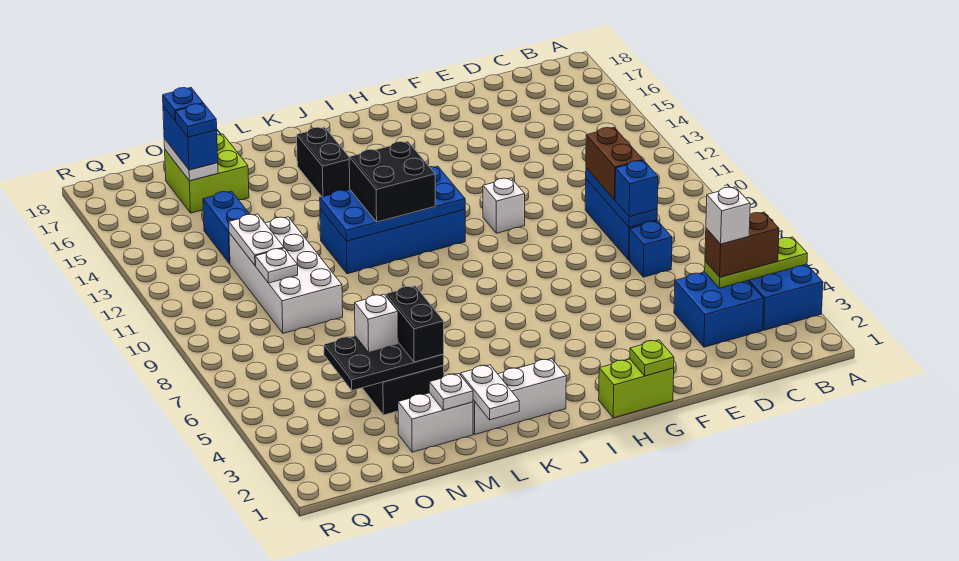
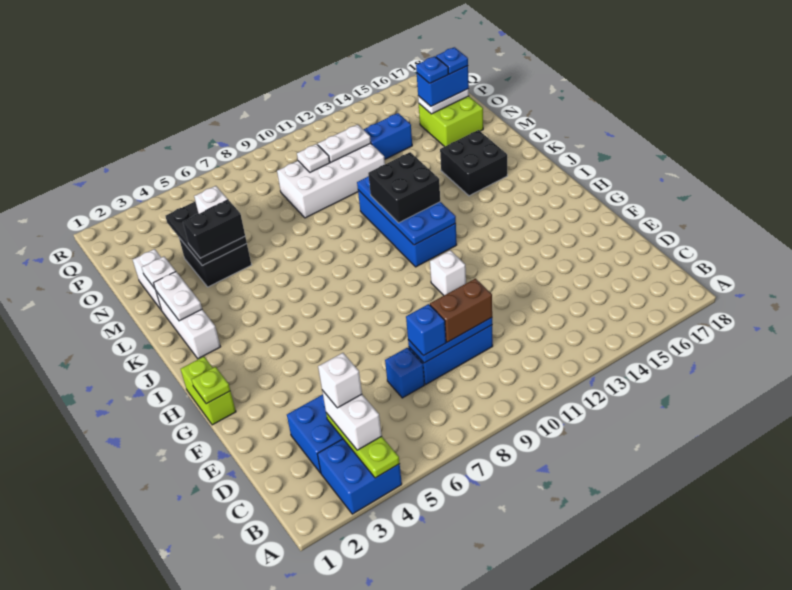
brown brick B4:C4 level 3 -> white brick B4:C4 level 3
black brick K15:K16 level 1 -> black brick K15:L16 level 1
white plate L1:L2 level 2 -> white plate K2:L2 level 2

